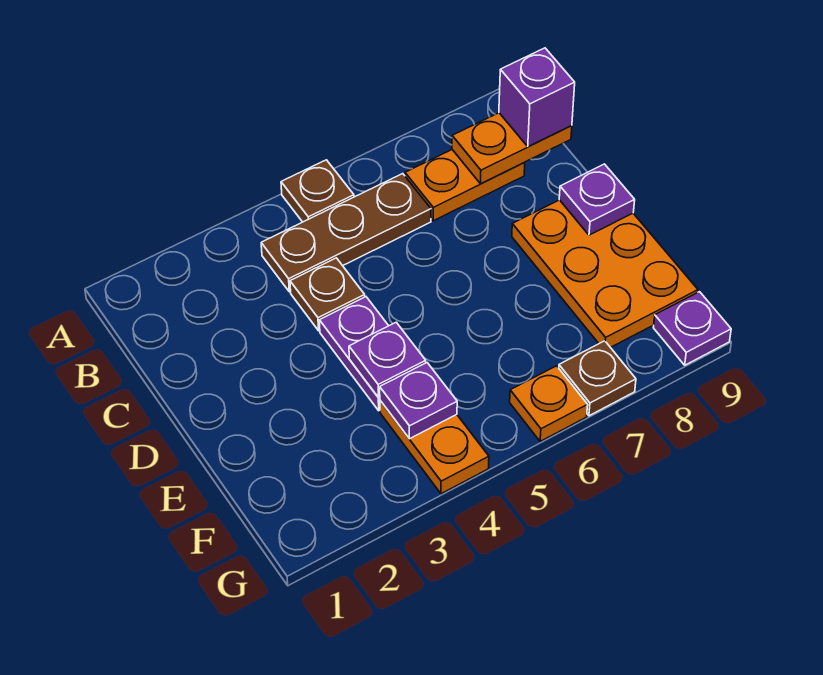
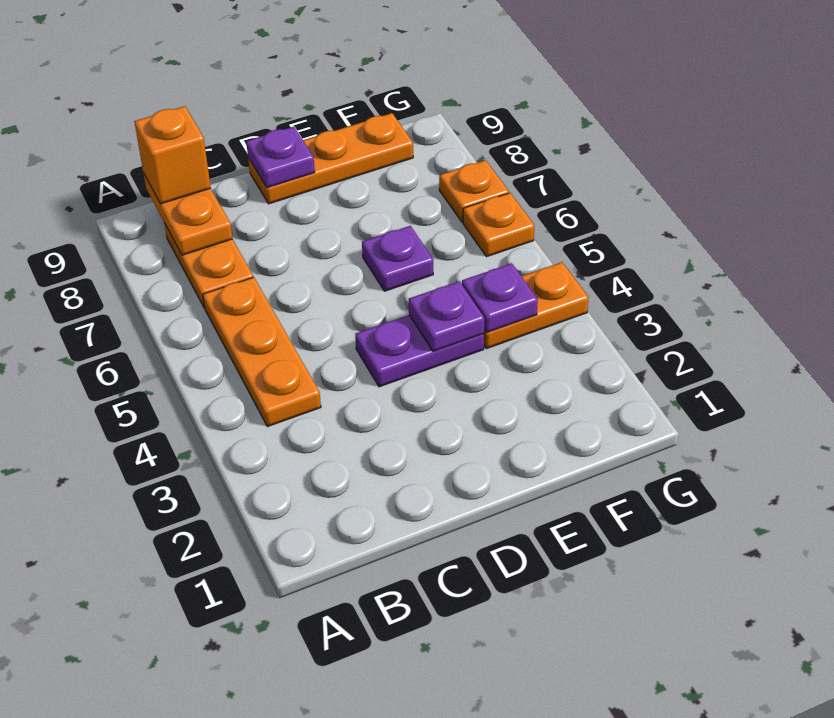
brown plate A5 level 1 -> none
brown plate B4:B6 level 1 -> orange plate B4:B6 level 1
purple brick B9 level 3 -> orange brick B9 level 3
brown plate C4 level 1 -> none
orange plate D8:F9 level 1 -> orange plate D9:F9 level 1
brown plate G7 level 1 -> orange plate G7 level 1
purple plate G9 level 1 -> purple plate E6 level 1

